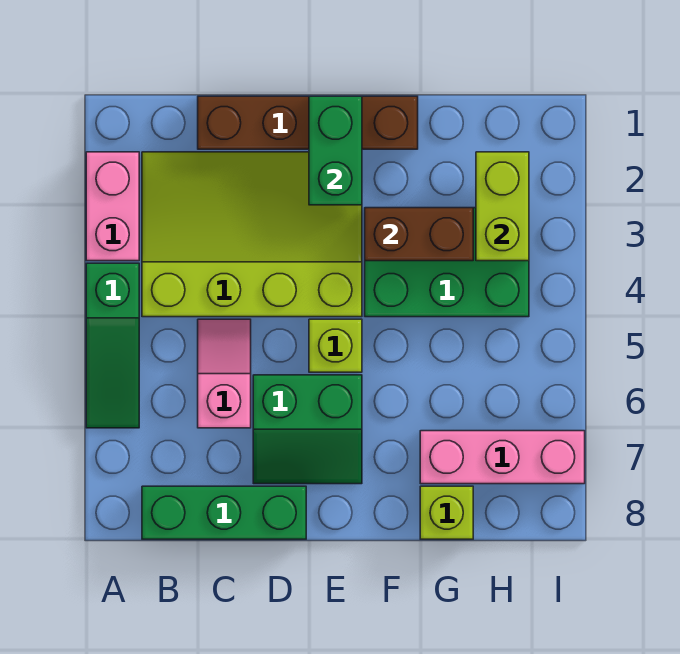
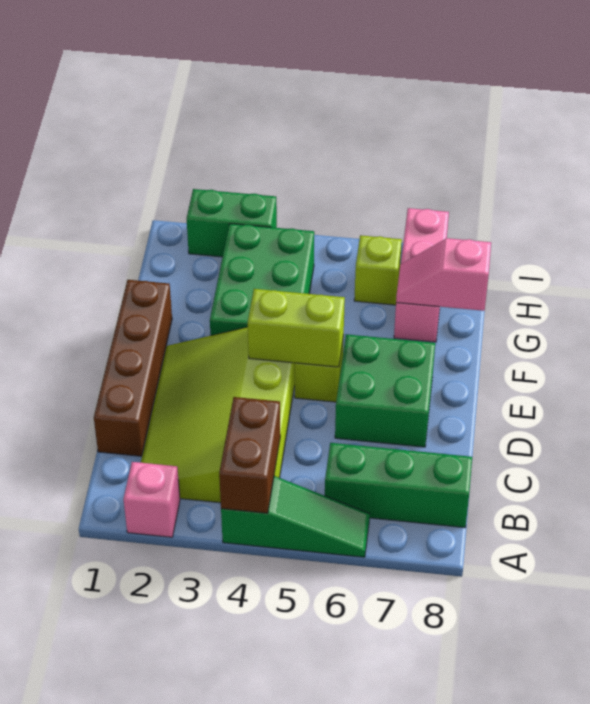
pink brick A2:A3 level 1 -> pink brick A2 level 1
green brick B8:D8 level 1 -> green brick B6:B8 level 1
pink slope C5:C6 level 1 top 6 -> pink slope G7:G8 level 2 top 8
green slope D6:E7 level 1 top 6 -> green brick D6:E7 level 1
green brick E1:E2 level 2 -> green brick I2:I3 level 1
brown brick F3:G3 level 2 -> brown brick A4:B4 level 2
lime brick G8 level 1 -> lime brick H6 level 1
lime brick H2:H3 level 2 -> lime brick E4:E5 level 2

